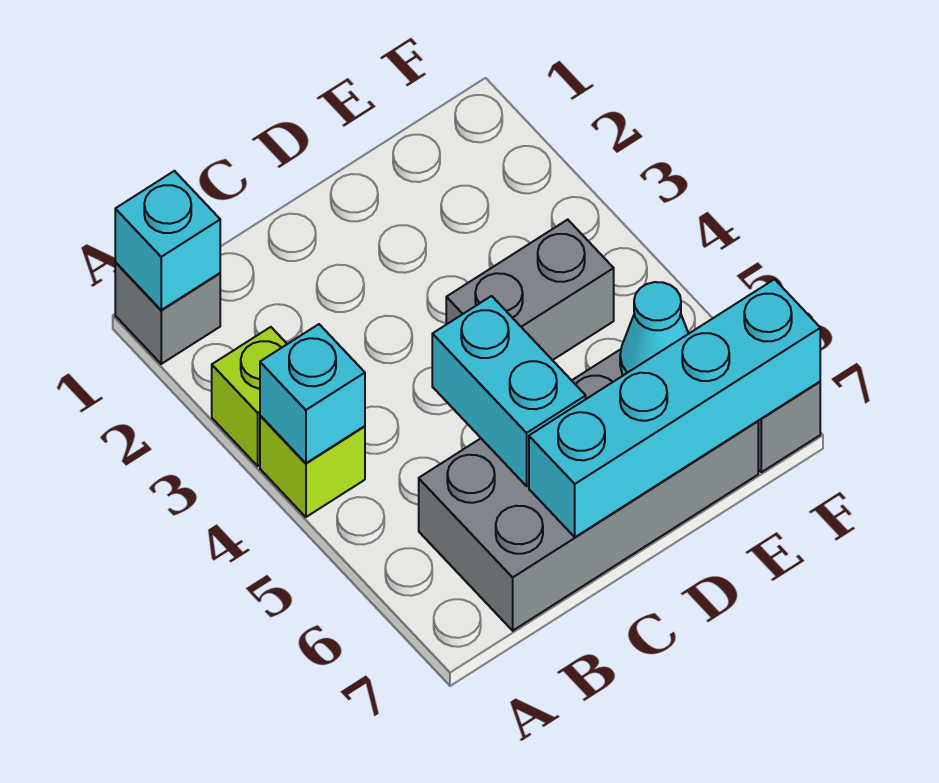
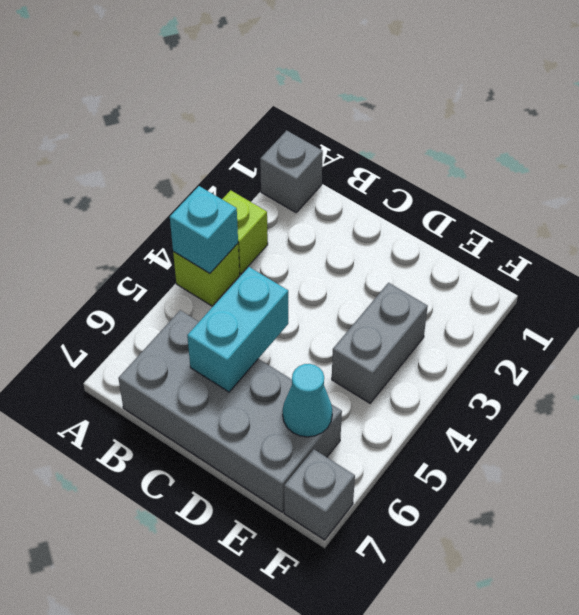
cyan brick A1 level 2 -> none
cyan brick C7:F7 level 2 -> none
grey brick D4:E4 level 1 -> grey brick E3:E4 level 1

